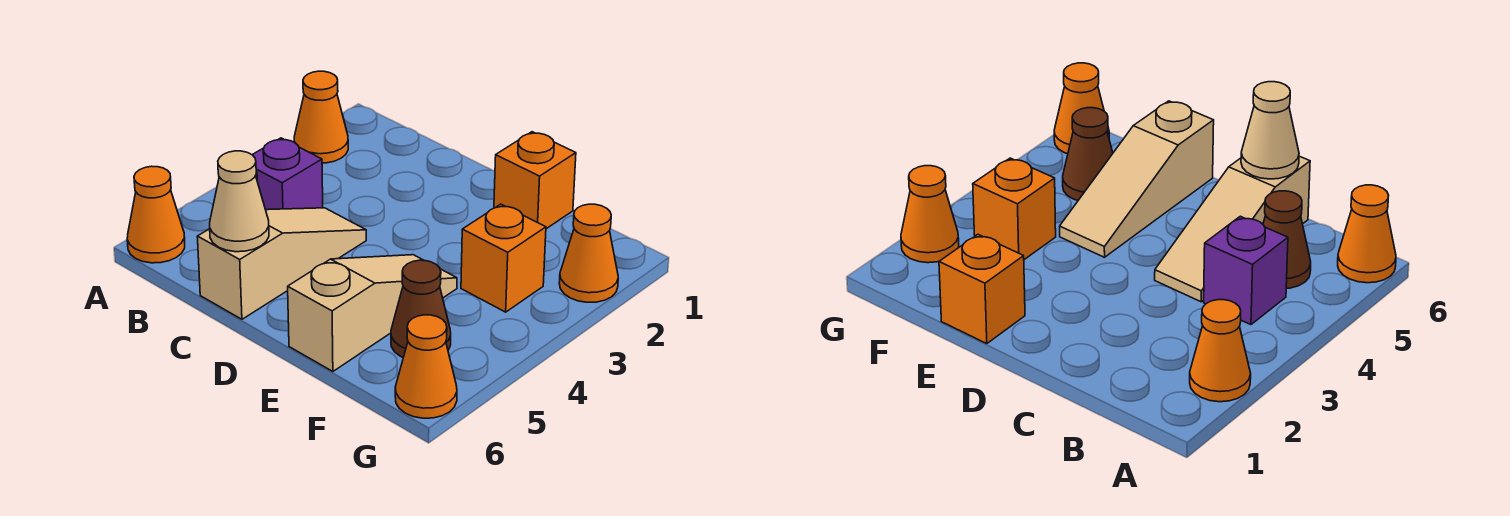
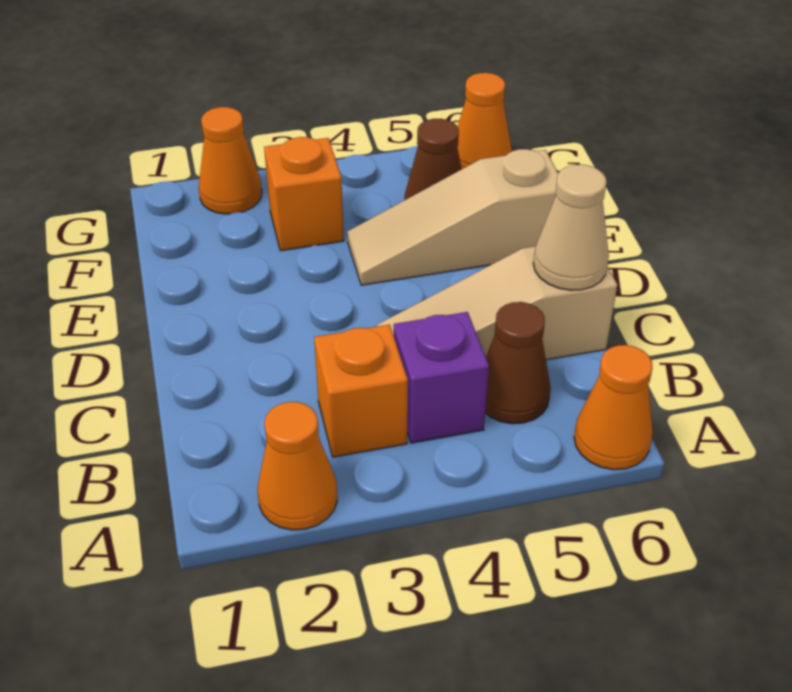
orange brick E1 level 1 -> orange brick B3 level 1

